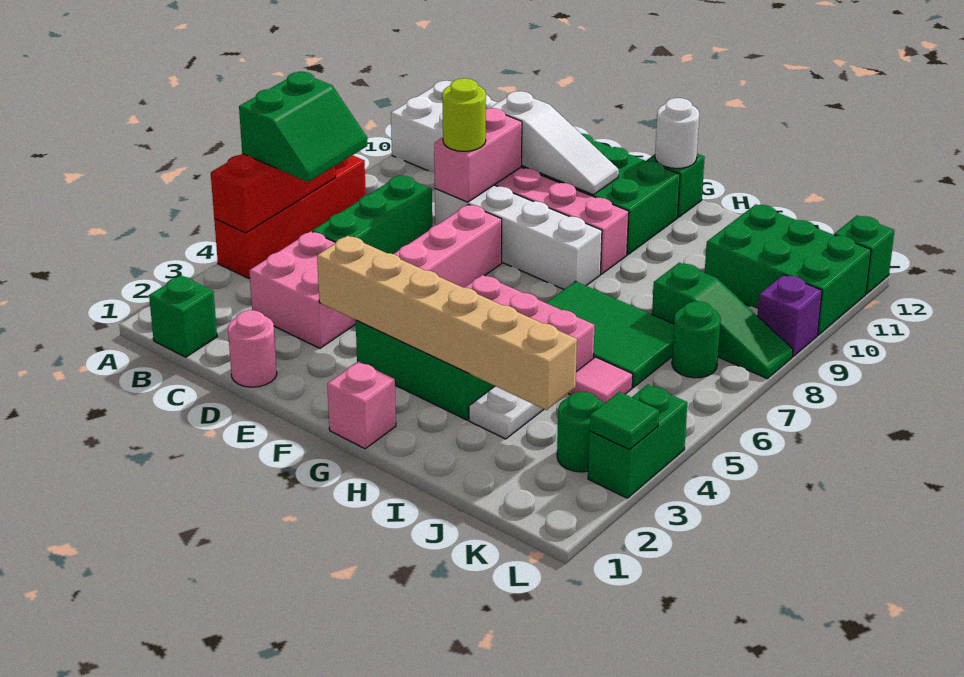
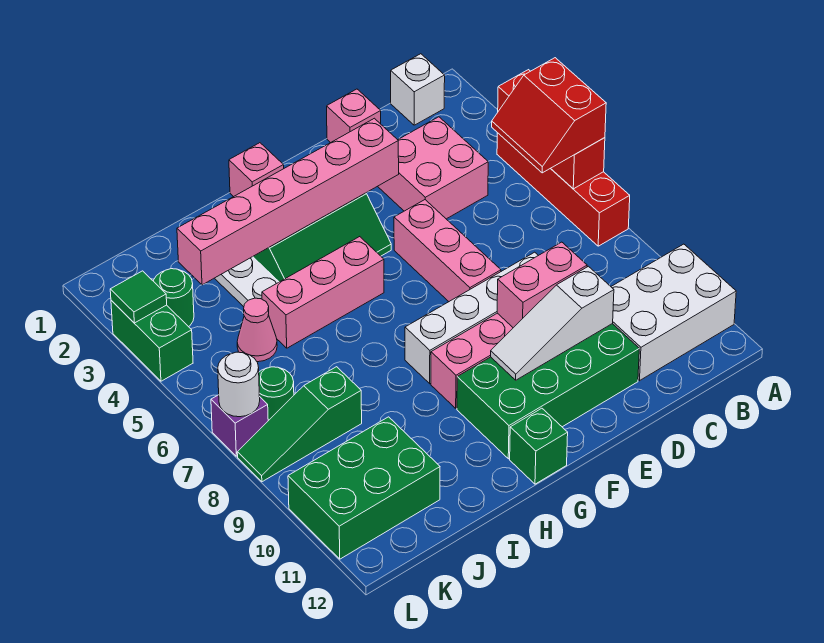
green slope A5:B6 level 3 top A -> red slope A5:B6 level 3 top A
green brick B1 level 1 -> white brick B1 level 1
green brick C5:C7 level 1 -> none
pink round brick D1 level 1 -> pink brick D1 level 1
pink brick D8:D9 level 2 -> pink brick D9:E9 level 2
lime round brick D8 level 3 -> none
tan brick E3:J3 level 2 -> pink brick E3:J3 level 2
white round brick G12 level 2 -> white round brick L7 level 2
green tile H6:J7 level 1 -> none
pink tile J5 level 1 -> pink cone J5 level 1
purple brick L9 level 1 -> purple brick L7 level 1
green brick L12 level 1 -> none

